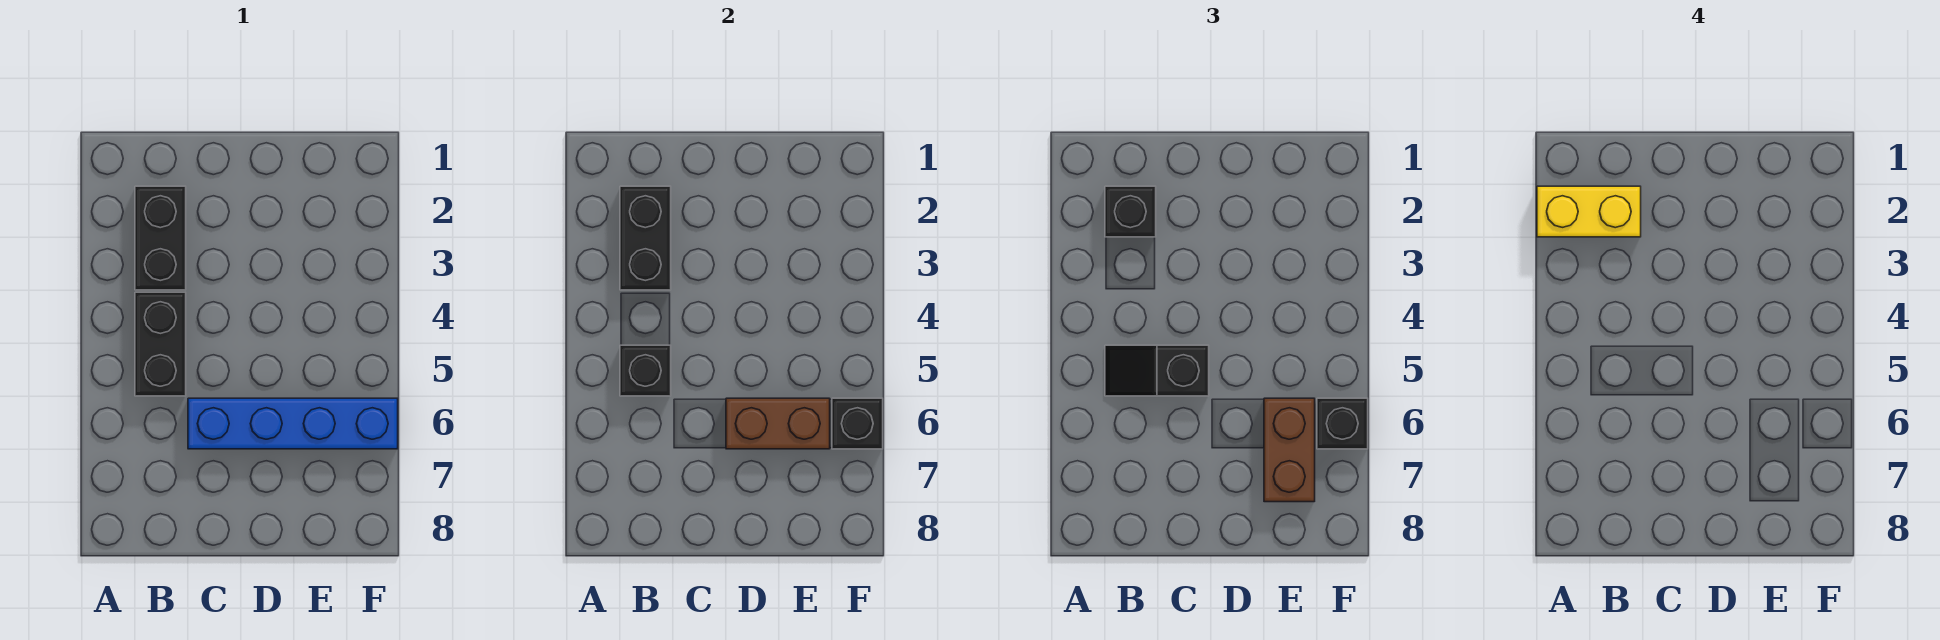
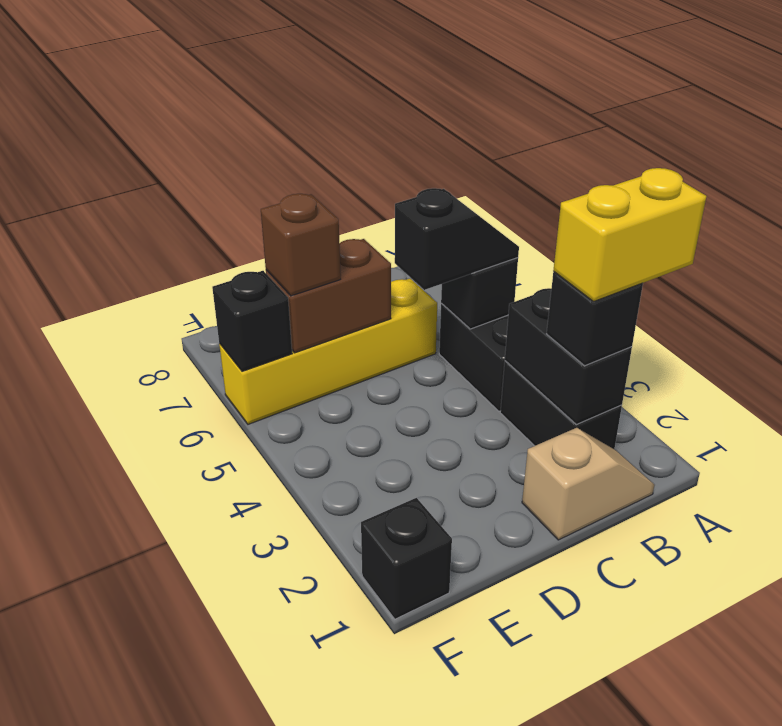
none -> tan slope B1:C1 level 1 top C
blue brick C6:F6 level 1 -> yellow brick C6:F6 level 1
brown brick E6:E7 level 3 -> brown brick E6 level 3
black brick F6 level 3 -> black brick F1 level 1

